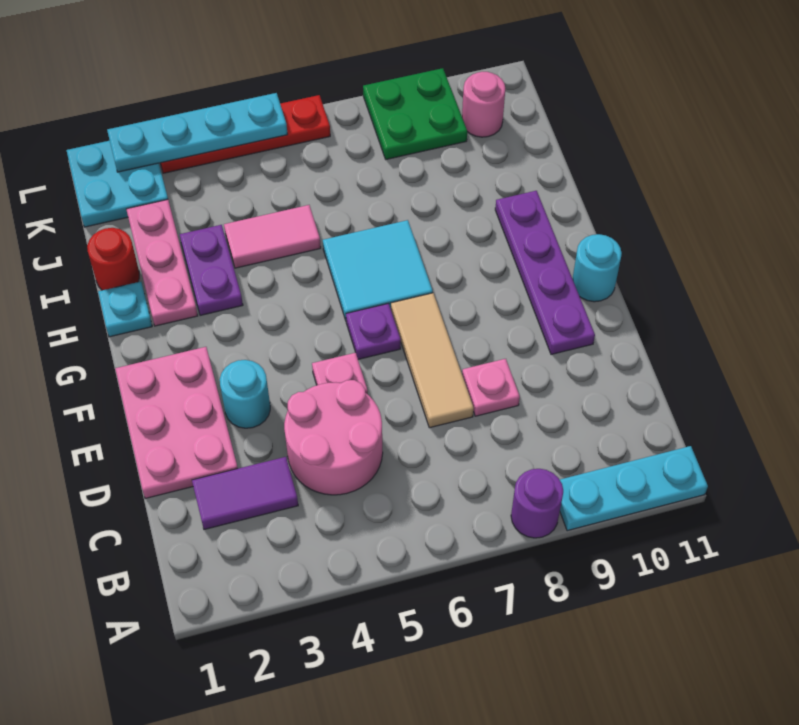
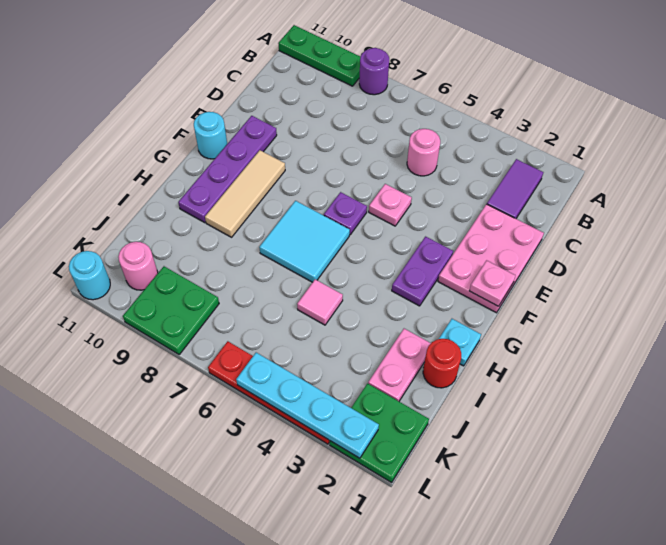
cyan plate A9:A11 level 1 -> green plate A9:A11 level 1
purple tile C2:C3 level 1 -> purple tile B2:C2 level 1
pink round brick C4:D5 level 1 -> pink round brick C5 level 1
tan tile D7:F7 level 1 -> tan tile F9:H9 level 1
pink plate D8 level 1 -> pink plate F1 level 2
cyan round brick E3 level 1 -> cyan round brick L11 level 1
pink plate H2:J2 level 1 -> pink plate I2:J2 level 1
purple plate H3:I3 level 1 -> purple plate F3:G3 level 1
pink tile I4:I5 level 1 -> pink tile I5 level 1
cyan plate K1:L2 level 1 -> green plate K1:L2 level 1

